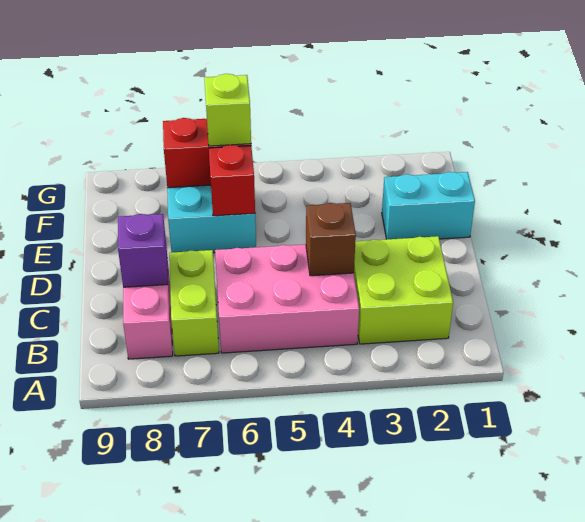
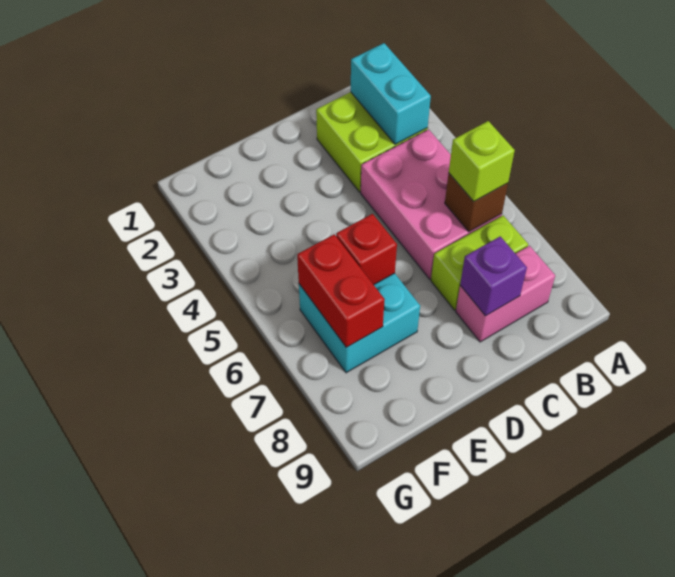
brown brick C4 level 2 -> brown brick B6 level 2
cyan brick E1:E2 level 1 -> cyan brick B2:B3 level 2
lime brick F6 level 3 -> lime brick B6 level 3

